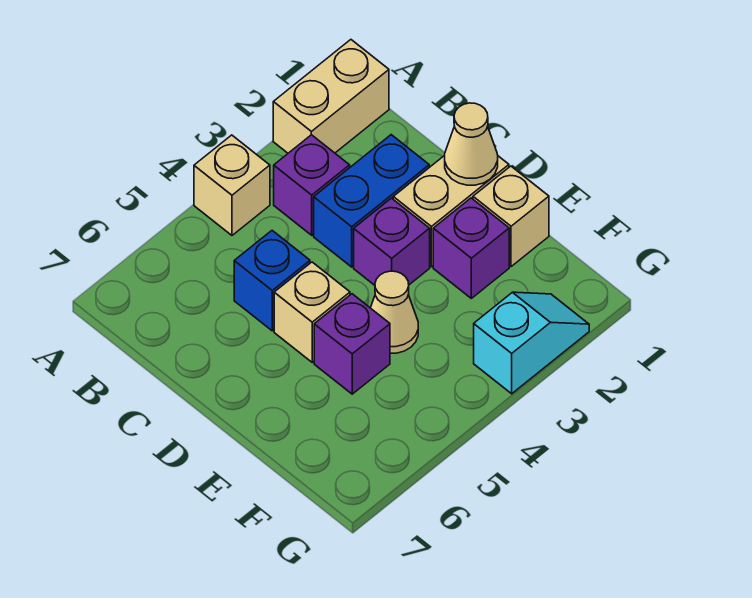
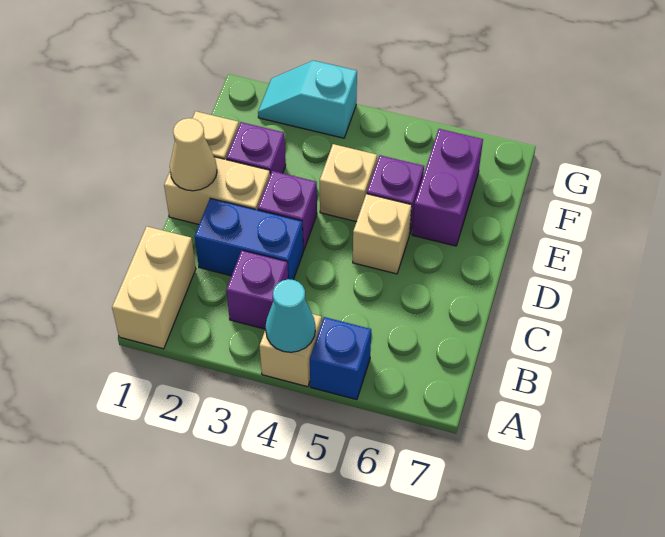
tan brick A1:A2 level 1 -> tan brick A1:B1 level 1
none -> cyan cone A4 level 2
blue brick C5 level 1 -> blue brick A5 level 1
tan cone E4 level 1 -> tan brick E4 level 1
none -> purple brick E6:F6 level 1

